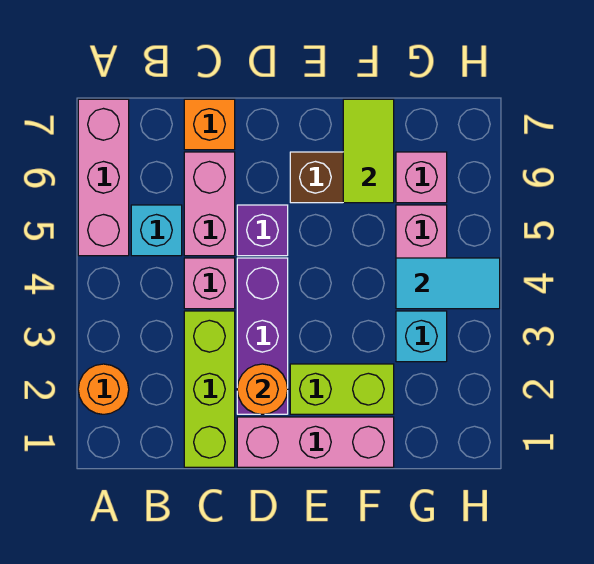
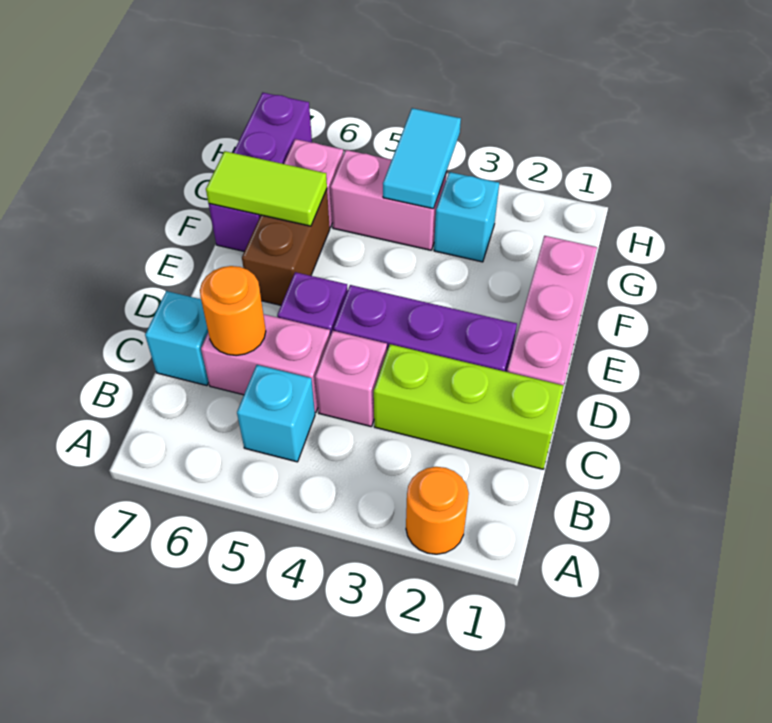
pink brick A5:A7 level 1 -> none
orange brick C7 level 1 -> cyan brick C7 level 1
orange round brick D2 level 2 -> orange round brick C6 level 2
lime brick E2:F2 level 1 -> none
none -> purple brick F7:H7 level 1

